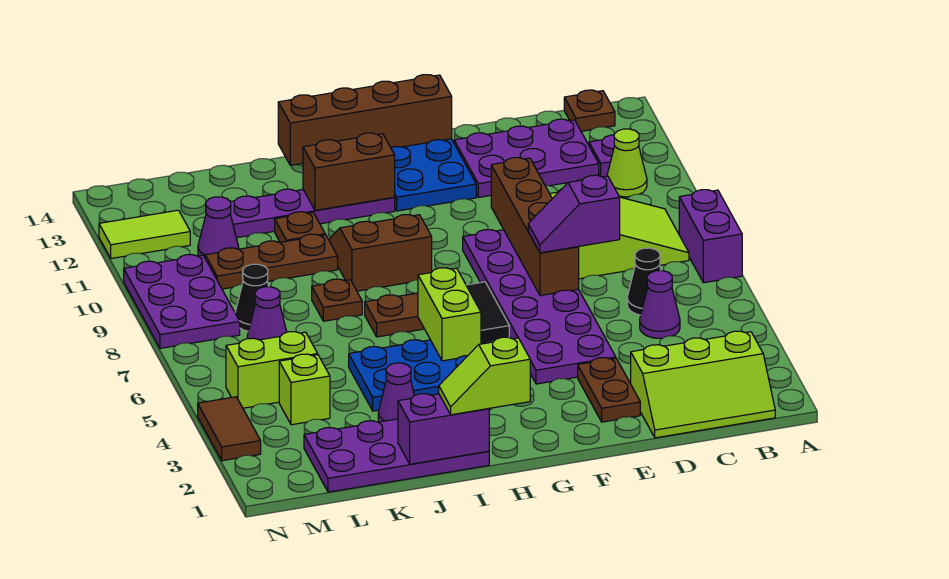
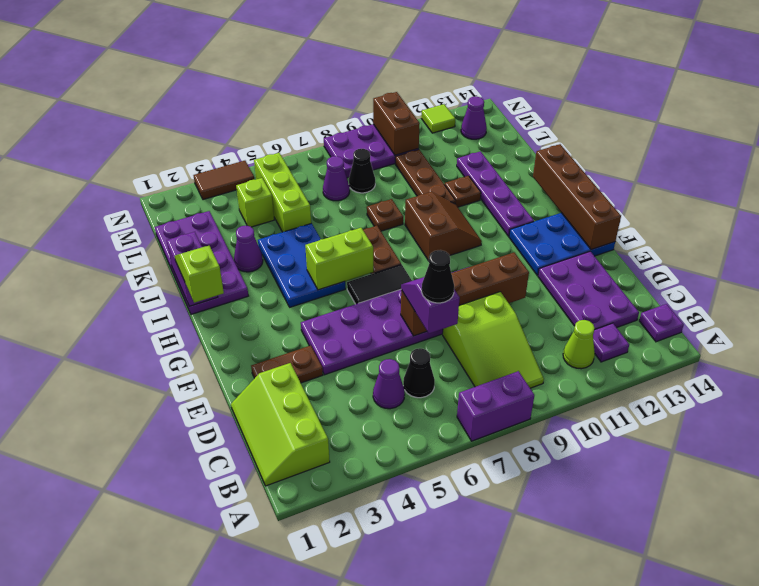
brown plate B14 level 1 -> purple plate B14 level 1
none -> black cone D7 level 4
brown brick H12:I12 level 2 -> brown brick M10:N10 level 2
lime brick L5:M5 level 1 -> lime brick K5:M5 level 1
purple cone L11 level 1 -> purple cone M13 level 1
lime tile M12:N12 level 1 -> lime tile N12 level 1

